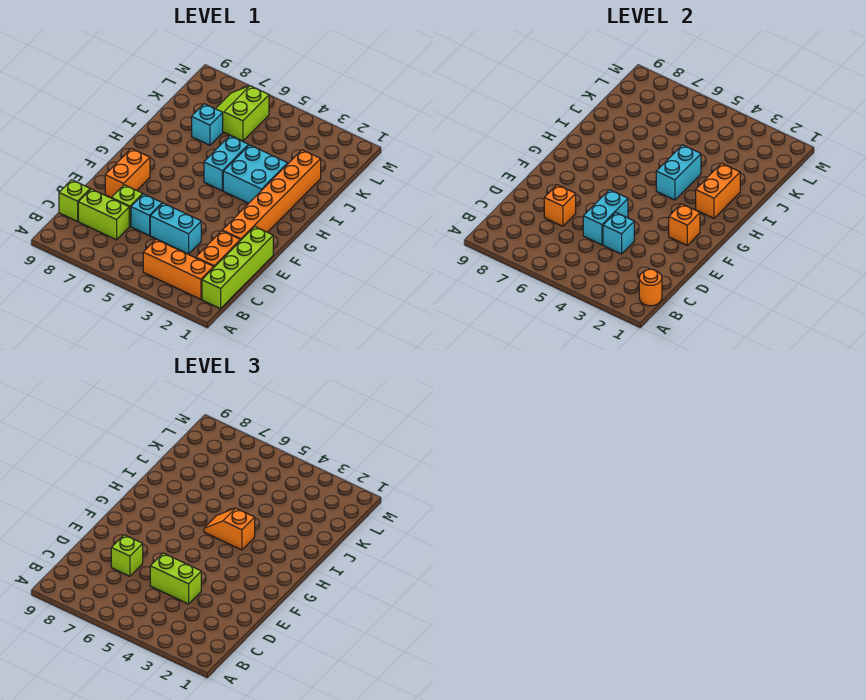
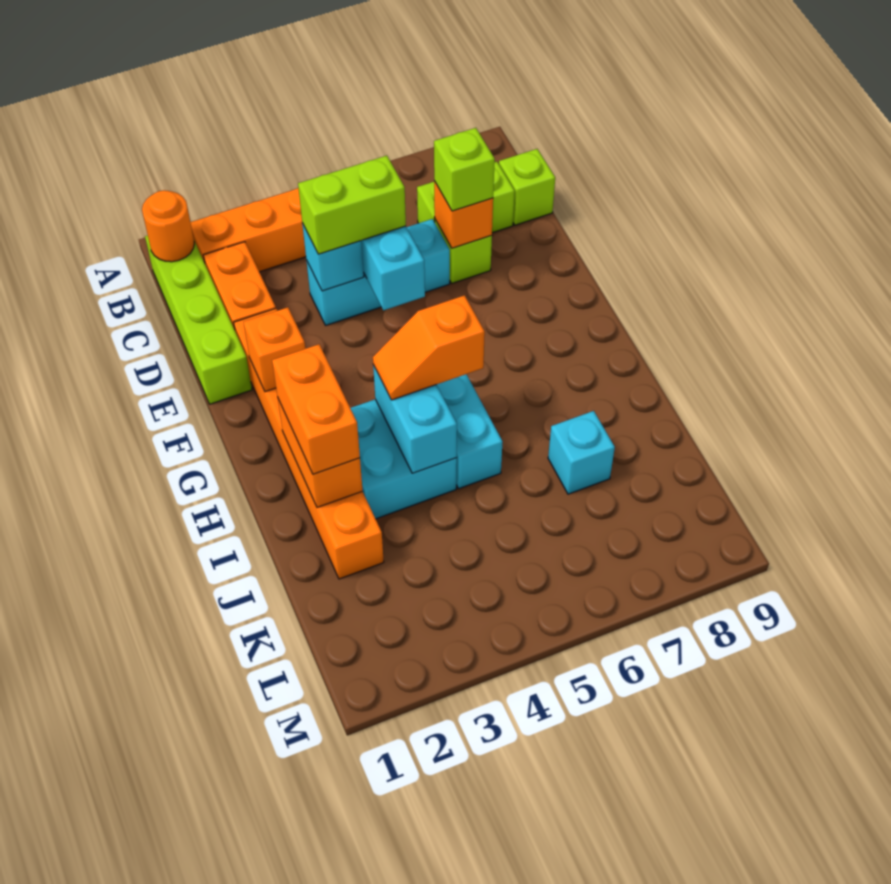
orange brick E8:F8 level 1 -> orange brick H2:I2 level 3
orange slope H4:H5 level 3 top 4 -> orange slope H4:H5 level 3 top 5
lime slope K6:L7 level 1 top 6 -> none

